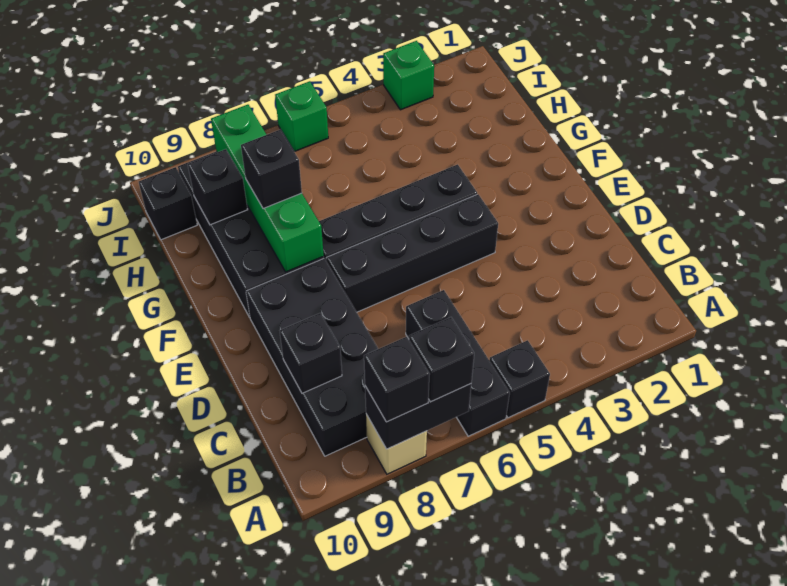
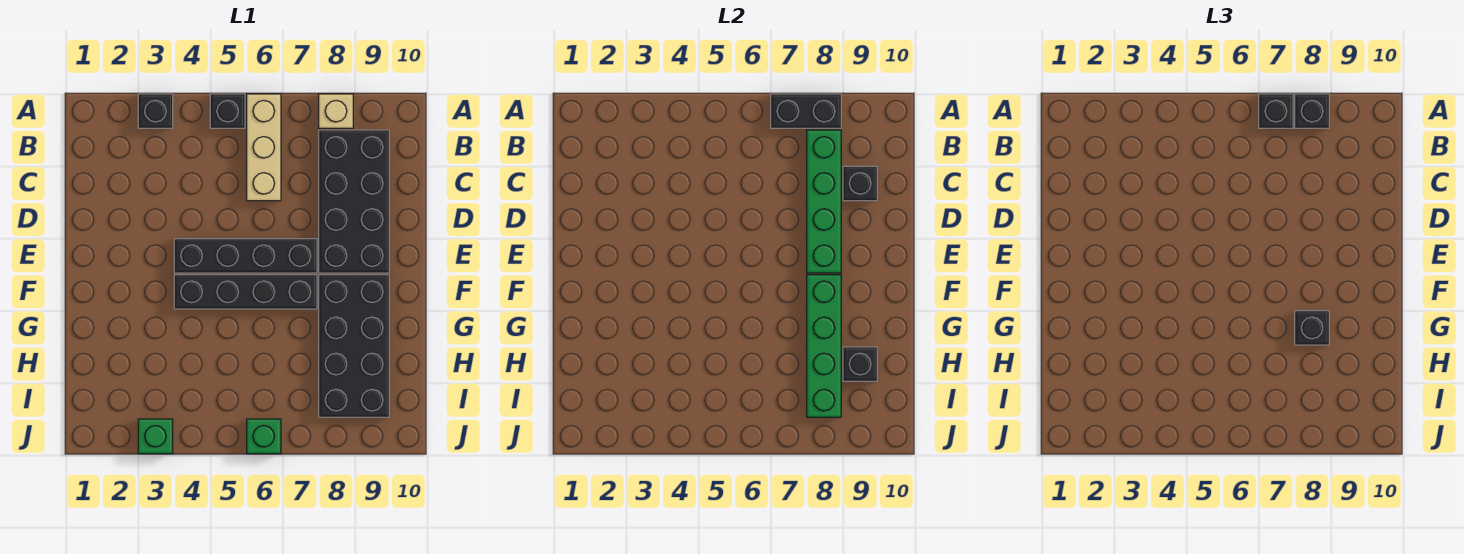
black brick A6:C6 level 1 -> tan brick A6:C6 level 1
none -> green brick B8:E8 level 2
black brick I10 level 1 -> black brick A3 level 1

